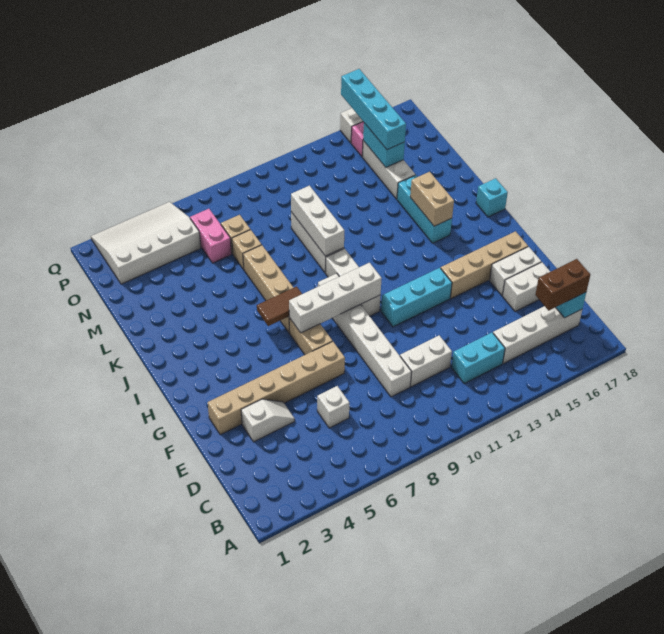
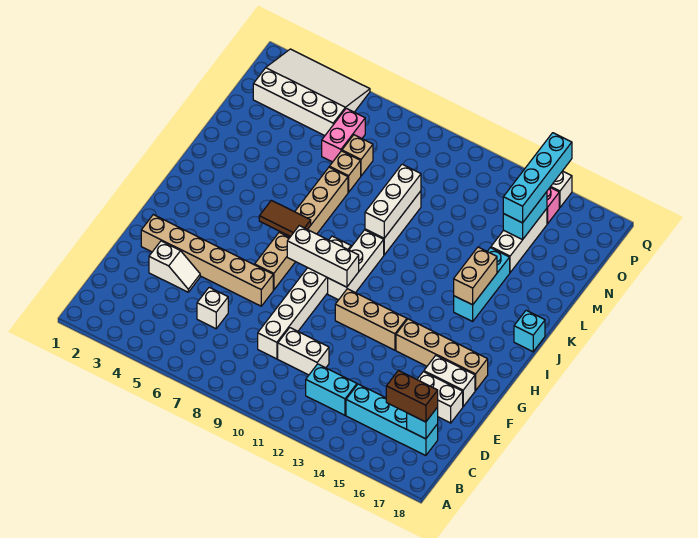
white brick C14:C17 level 1 -> cyan brick C14:C17 level 1
cyan brick G11:G13 level 1 -> tan brick G11:G13 level 1
white brick H7:H10 level 2 -> white brick H8:H10 level 2

